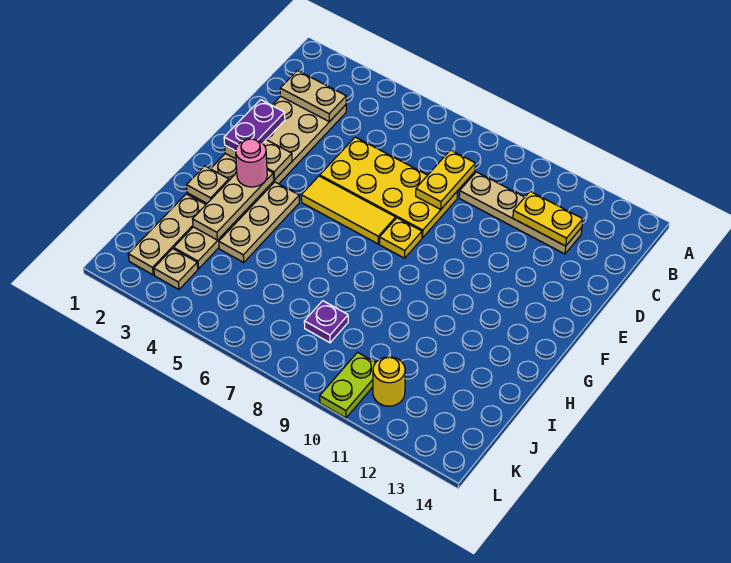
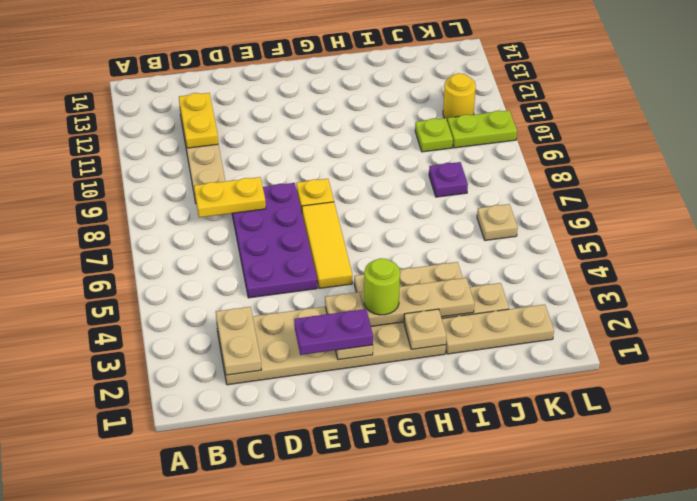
yellow plate D5:E8 level 1 -> purple plate D5:E8 level 1
pink round brick G3 level 3 -> lime round brick G3 level 3
none -> lime plate J10 level 1
tan plate K3 level 1 -> tan plate K6 level 1

